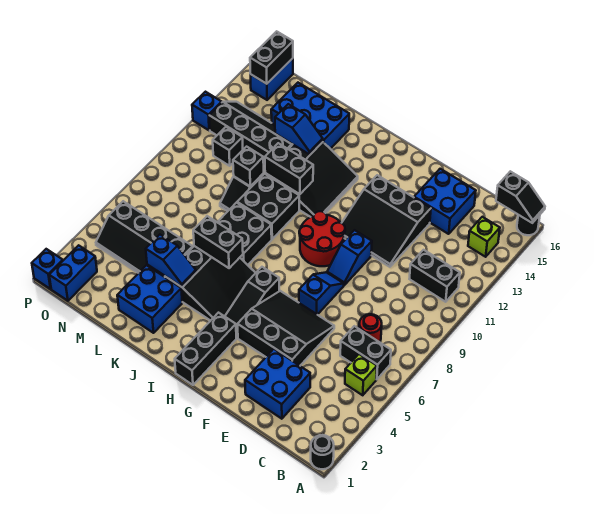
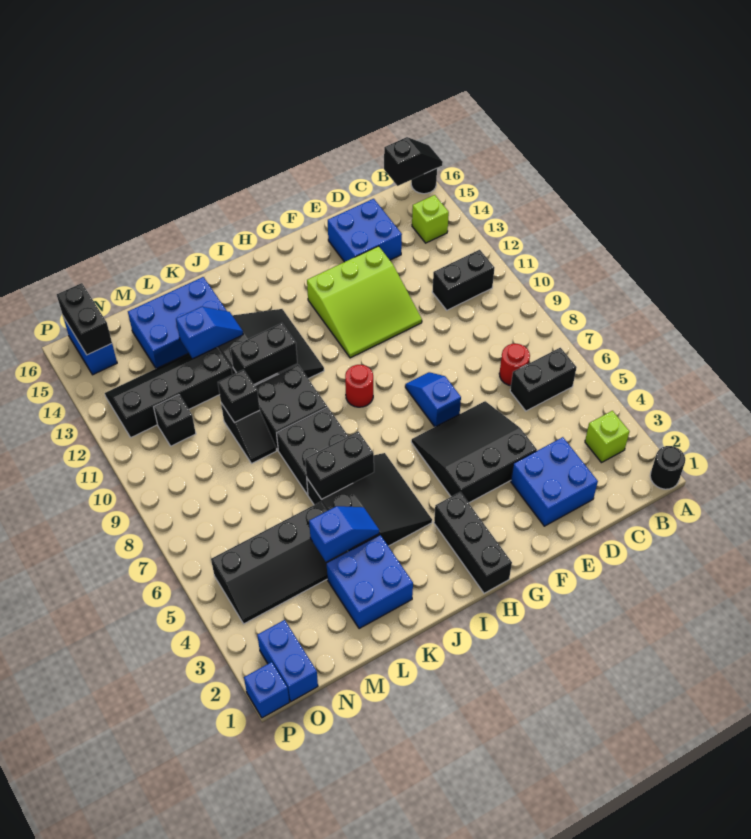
lime brick B5 level 1 -> lime brick B3 level 1
black slope E11:G13 level 1 top 13 -> lime slope E11:G13 level 1 top 13
blue slope F9:F10 level 1 top 10 -> none
red round brick G9:H10 level 1 -> red round brick H9 level 1
black slope H4:H6 level 1 top 6 -> none
blue brick P12 level 1 -> none

